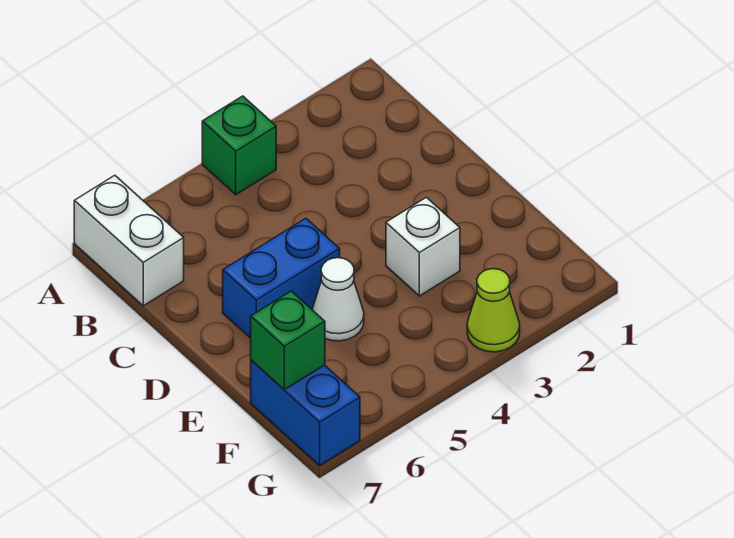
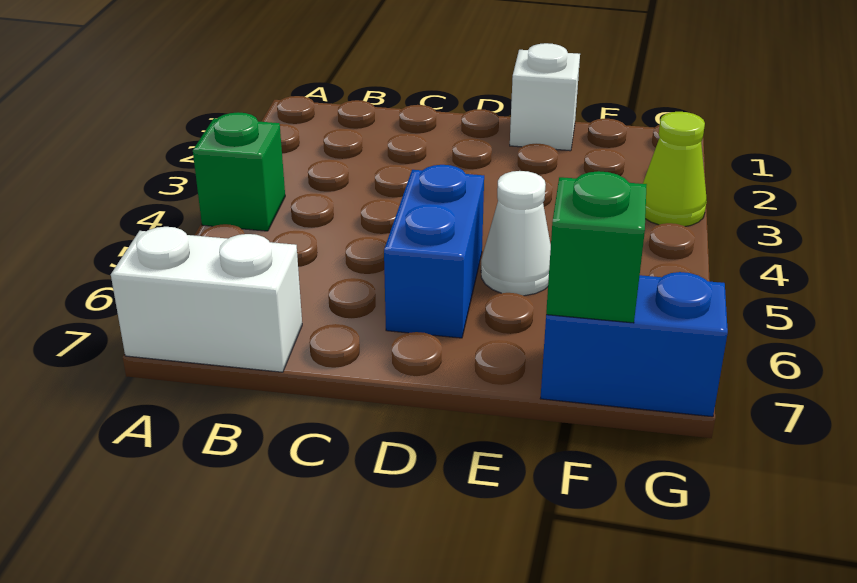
white brick E3 level 1 -> white brick E1 level 1

